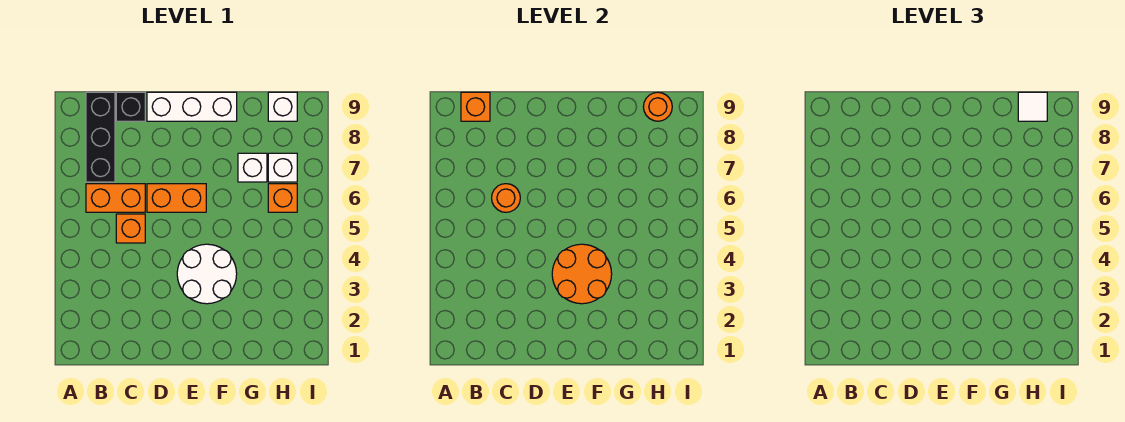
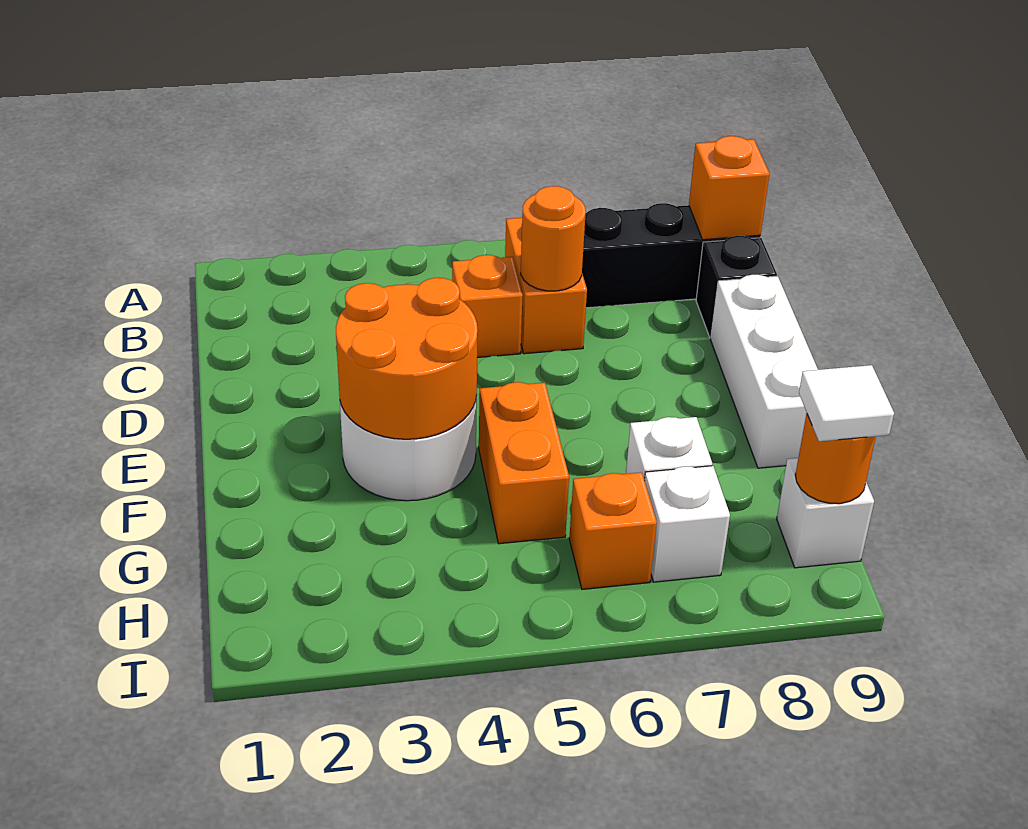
orange brick D6:E6 level 1 -> orange brick F5:G5 level 1

